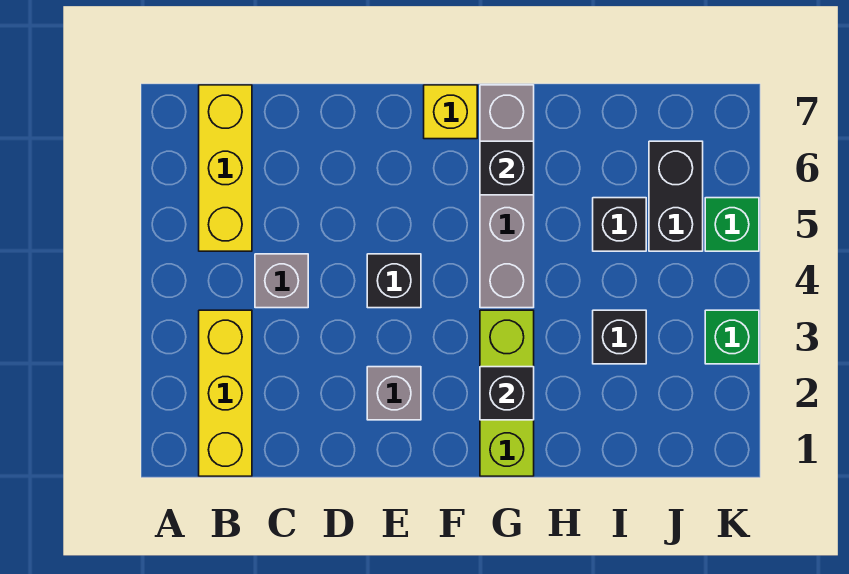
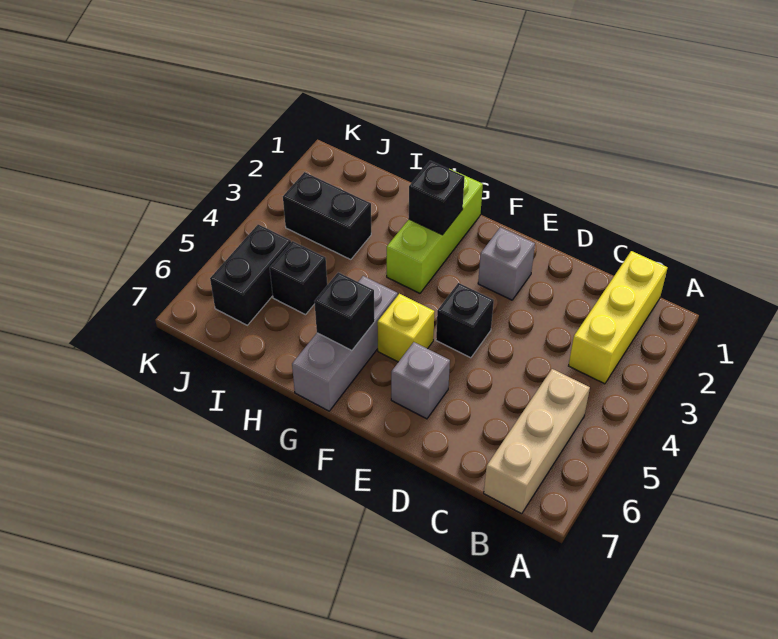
yellow brick B5:B7 level 1 -> tan brick B5:B7 level 1
grey brick C4 level 1 -> grey brick E6 level 1
yellow brick F7 level 1 -> yellow brick F5 level 1
grey brick G4:G7 level 1 -> grey brick G5:G7 level 1
black brick I3 level 1 -> black brick I3:J3 level 1
green brick K3 level 1 -> none
green brick K5 level 1 -> none

